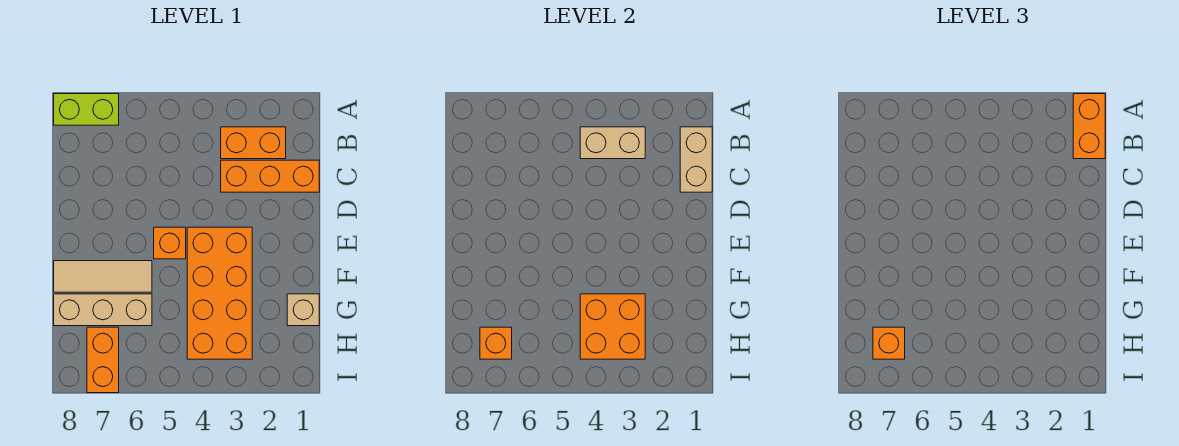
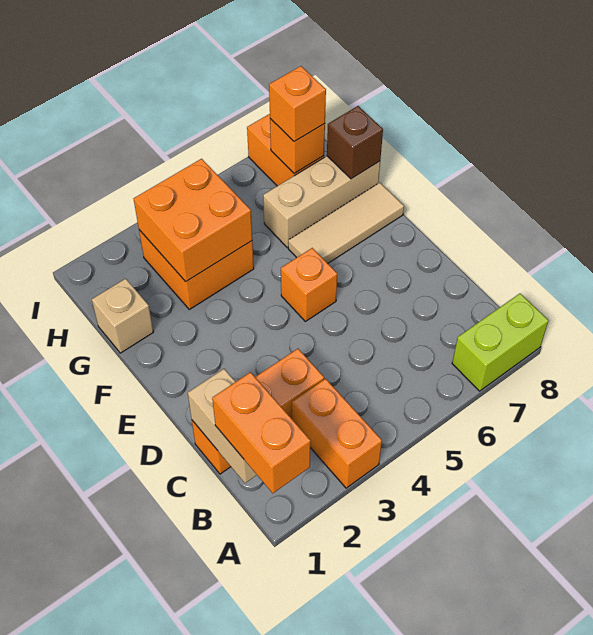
orange brick B2:B3 level 1 -> orange brick A3:B3 level 1
tan brick B3:B4 level 2 -> none
orange brick E3:H4 level 1 -> orange brick G3:H4 level 1
none -> brown brick G8 level 2

